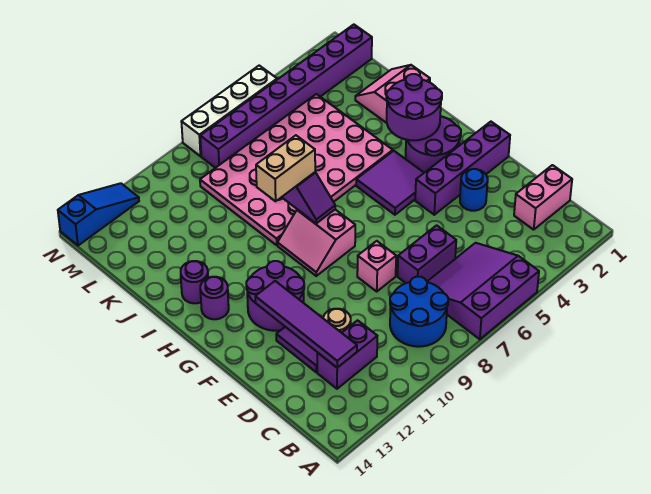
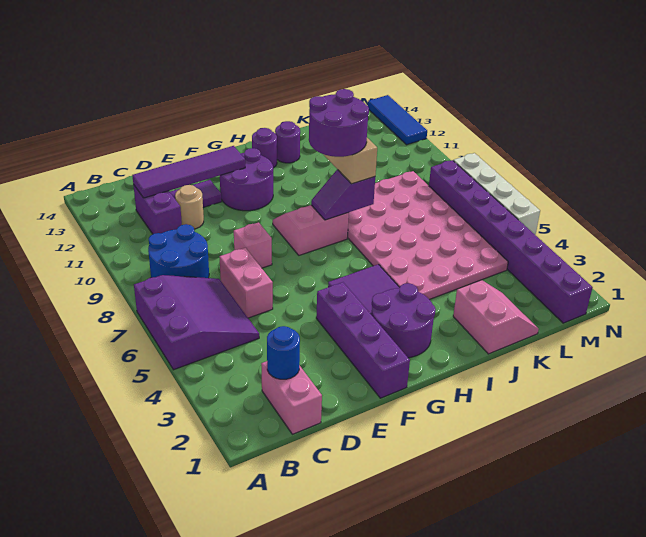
purple brick D6:D7 level 1 -> pink brick D6:D7 level 1
blue round brick E3 level 1 -> blue round brick C2 level 2
purple round brick H2:I3 level 2 -> purple round brick H8:I9 level 4
blue slope N12:N14 level 1 top 14 -> blue tile N12:N14 level 1

